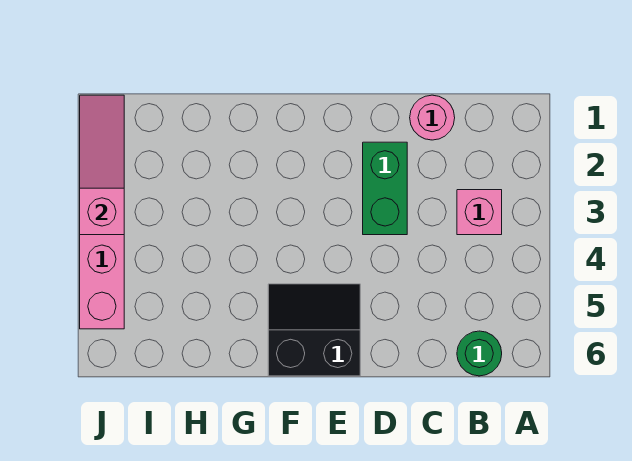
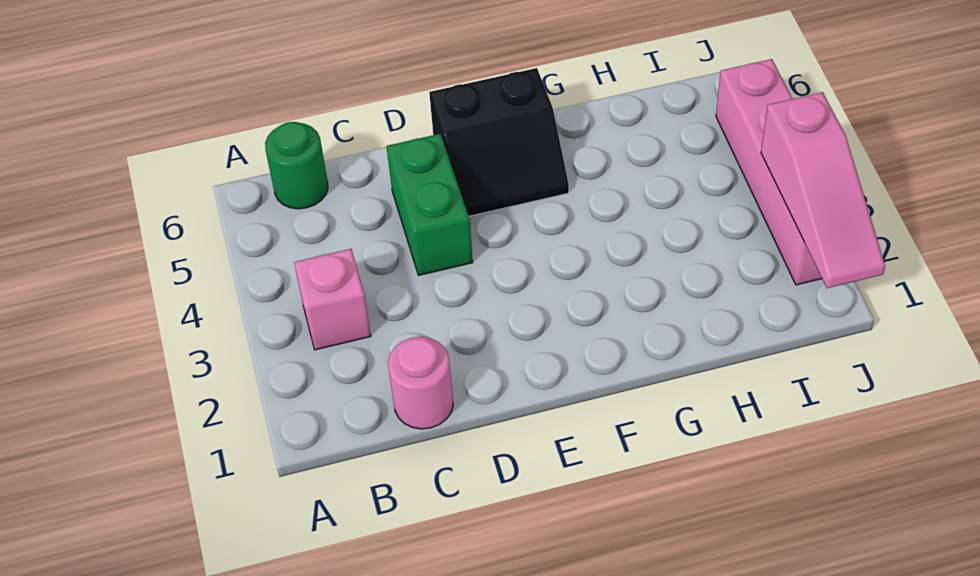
green brick D2:D3 level 1 -> green brick D4:D5 level 1

